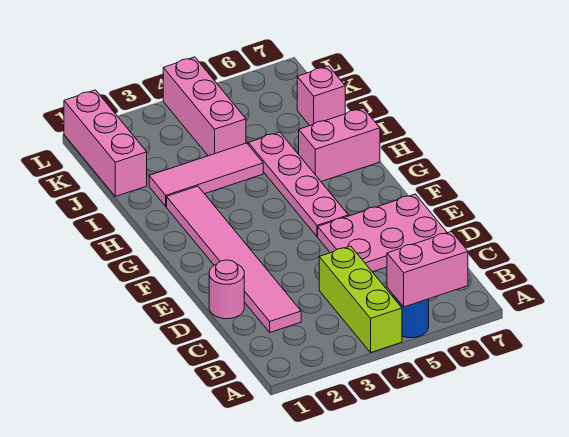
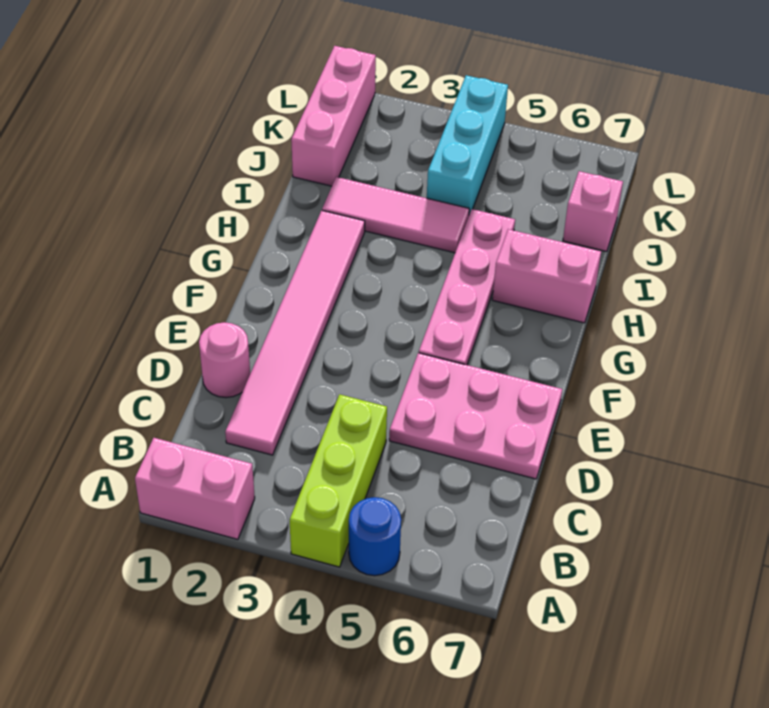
pink brick A5:A6 level 2 -> pink brick A1:A2 level 1
pink brick J4:L4 level 1 -> cyan brick J4:L4 level 1

